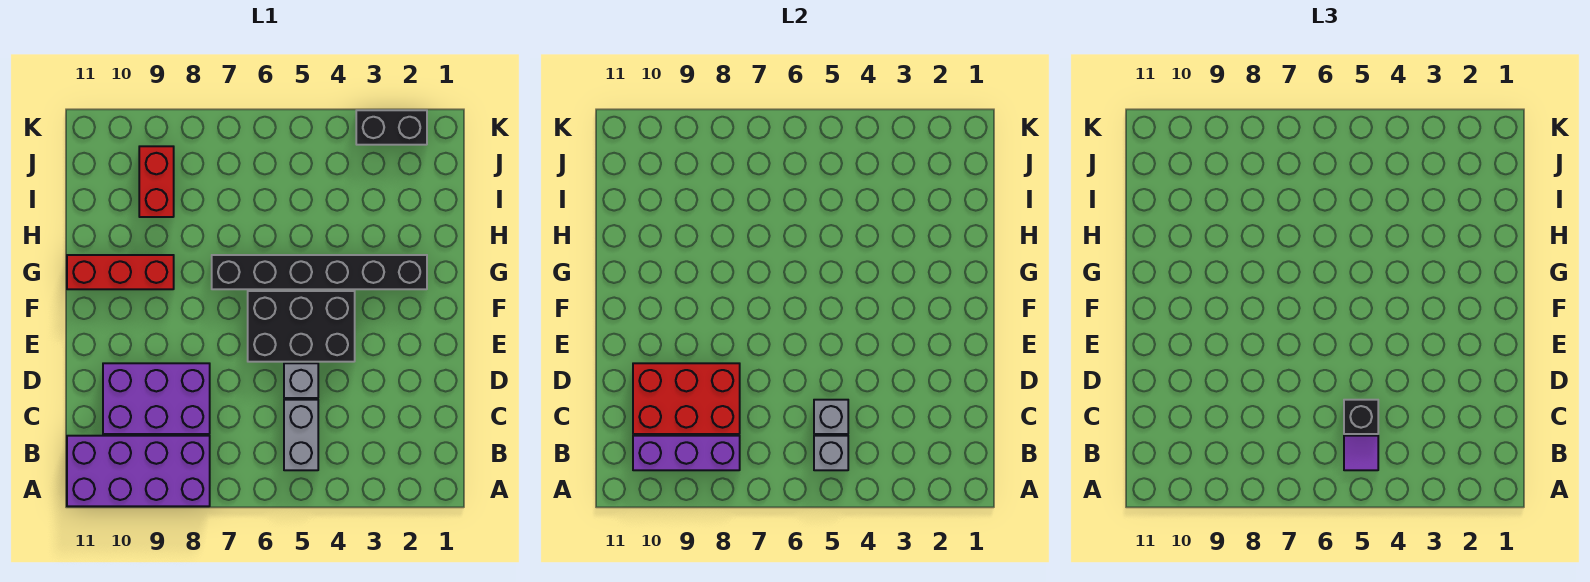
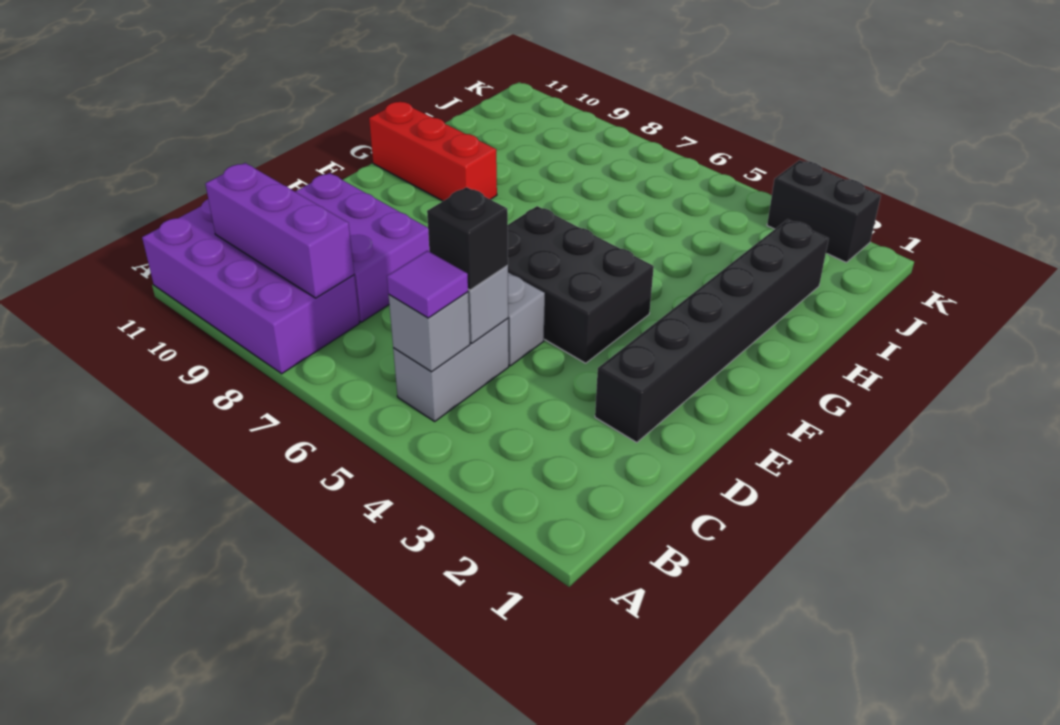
red brick C8:D10 level 2 -> none
black brick G2:G7 level 1 -> black brick D2:I2 level 1
red brick I9:J9 level 1 -> none

